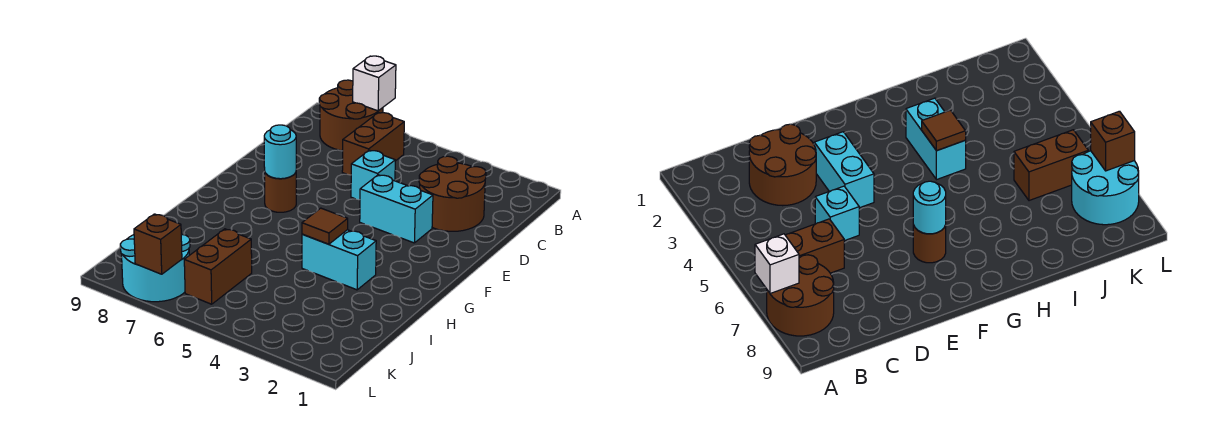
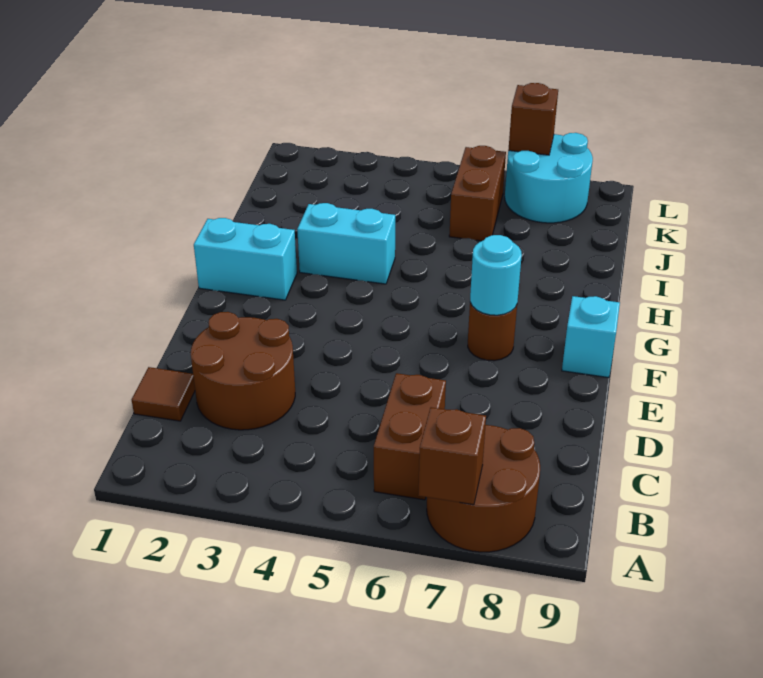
white brick A7 level 2 -> brown brick A7 level 2
cyan brick D5 level 1 -> cyan brick F9 level 1
cyan brick E3:E4 level 1 -> cyan brick G1:G2 level 1
brown tile H4 level 2 -> brown tile C1 level 1

